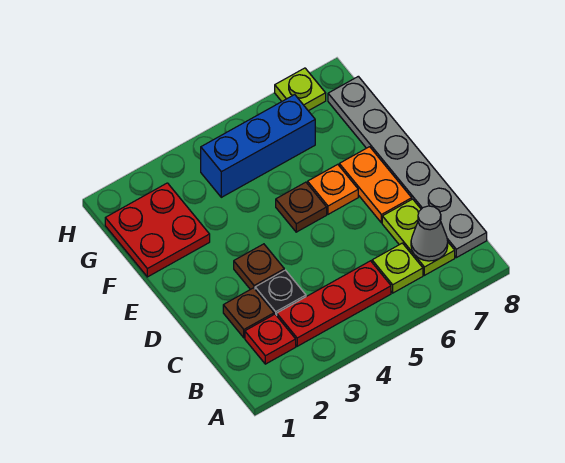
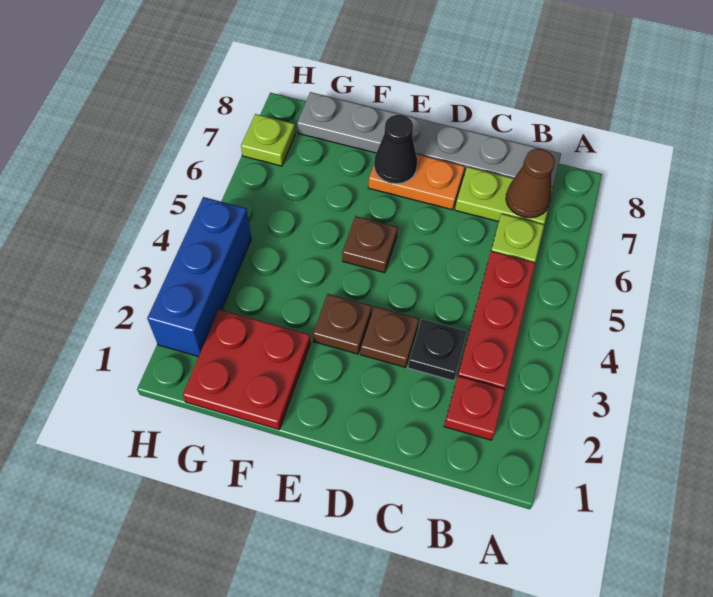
grey cone B7 level 2 -> brown cone B7 level 2
brown plate C2 level 1 -> brown plate E3 level 1
orange plate E6 level 1 -> none
none -> black cone E7 level 2
blue brick G4:G6 level 1 -> blue brick H2:H4 level 1

